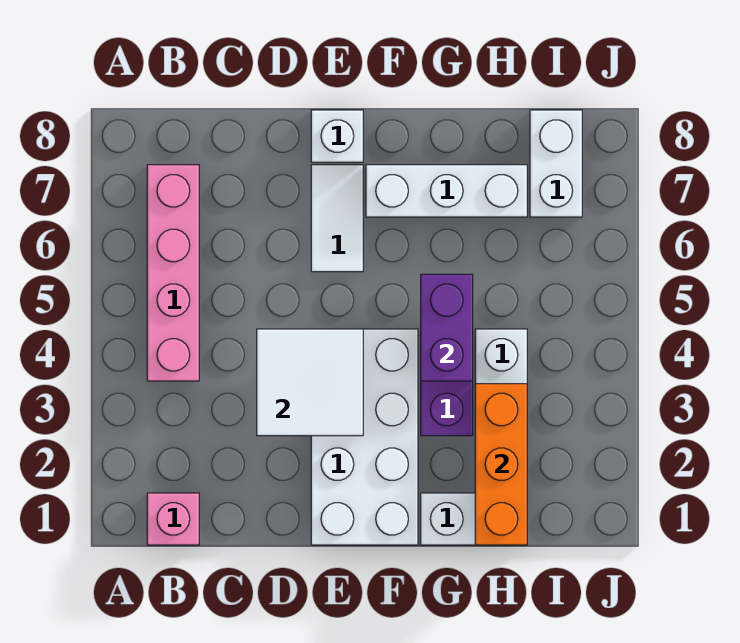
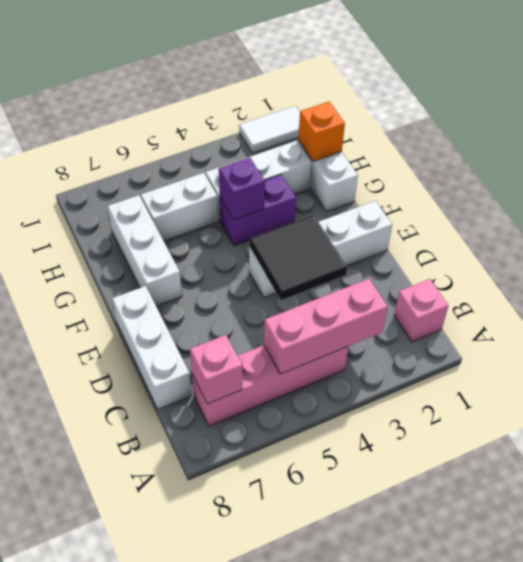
none -> pink brick B3:B5 level 2
none -> pink brick B7 level 2
white tile D3:E4 level 2 -> black tile D3:E4 level 2
white brick E1:F4 level 1 -> white brick E1:E4 level 1
white tile E6:E7 level 1 -> white tile J1:J2 level 1
white brick E8 level 1 -> white brick C8:E8 level 1
purple brick G4:G5 level 2 -> purple brick G4 level 2
orange brick H1:H3 level 2 -> orange brick H1 level 2
white brick I7:I8 level 1 -> white brick H5:H6 level 1

